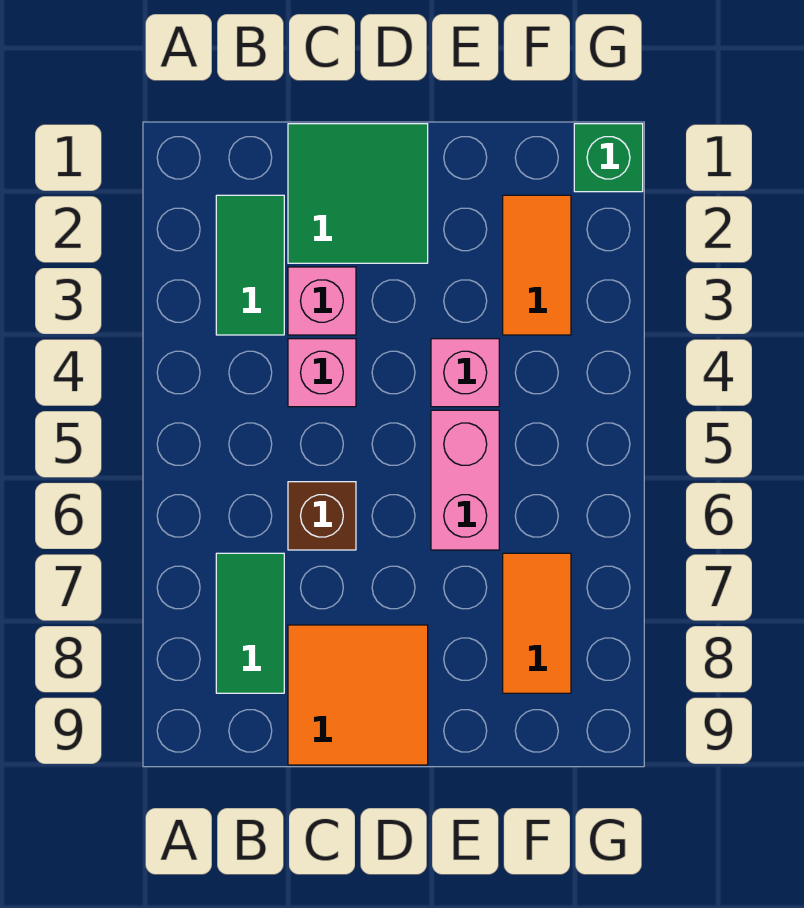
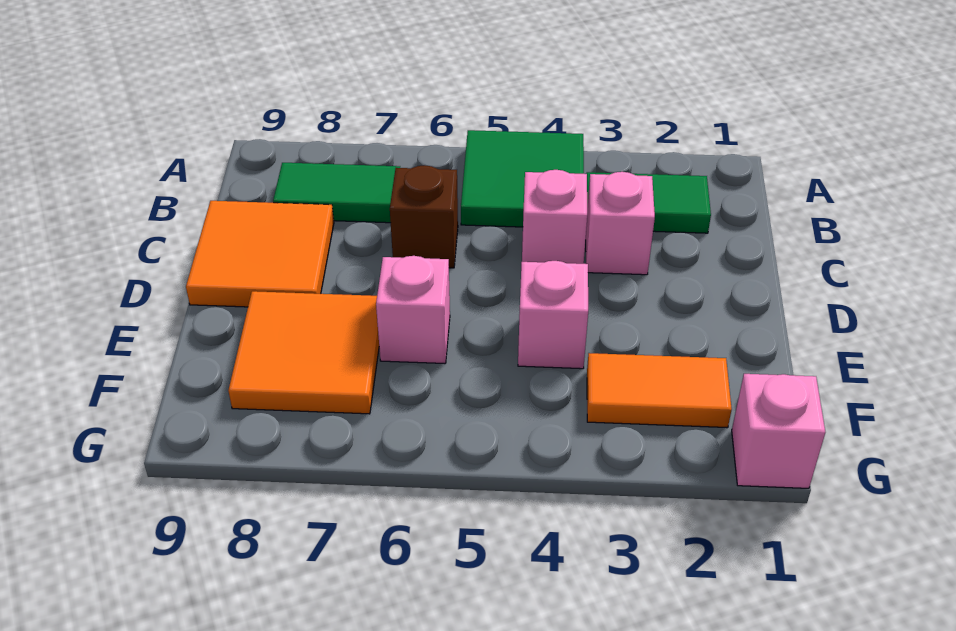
green tile C1:D2 level 1 -> green tile A4:B5 level 1
pink brick E5:E6 level 1 -> pink brick E6 level 1
orange tile F7:F8 level 1 -> orange tile E7:F8 level 1
green brick G1 level 1 -> pink brick G1 level 1

